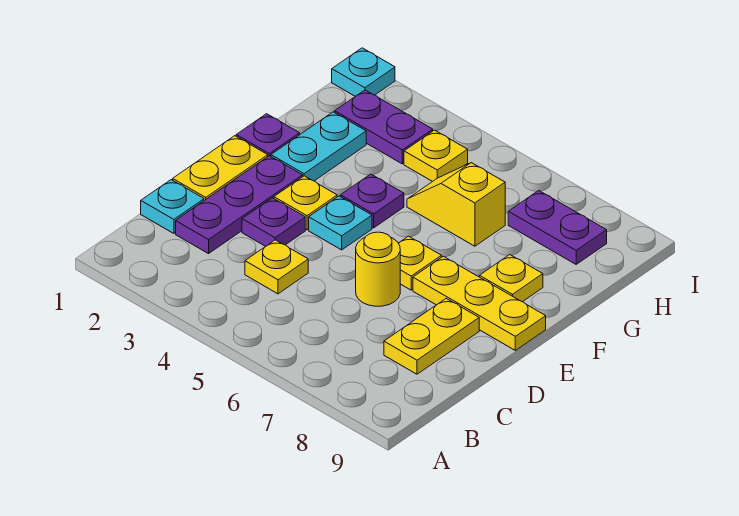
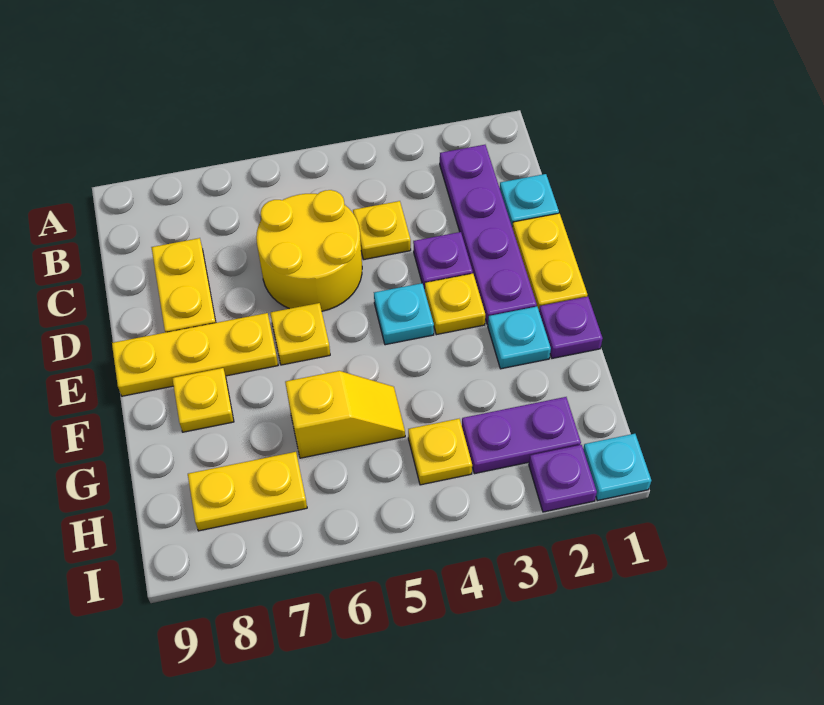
purple plate C2:E2 level 1 -> purple plate B2:E2 level 1
yellow round brick D6 level 1 -> yellow round brick C5:D6 level 1
cyan plate F2:G2 level 1 -> cyan plate F2 level 1
purple plate F4 level 1 -> purple plate I2 level 1
purple plate H7:H8 level 1 -> yellow plate H7:H8 level 1

